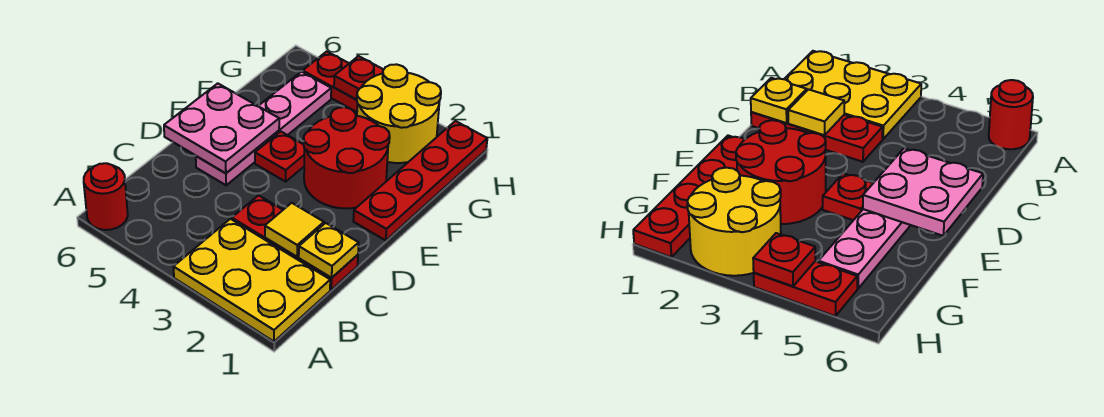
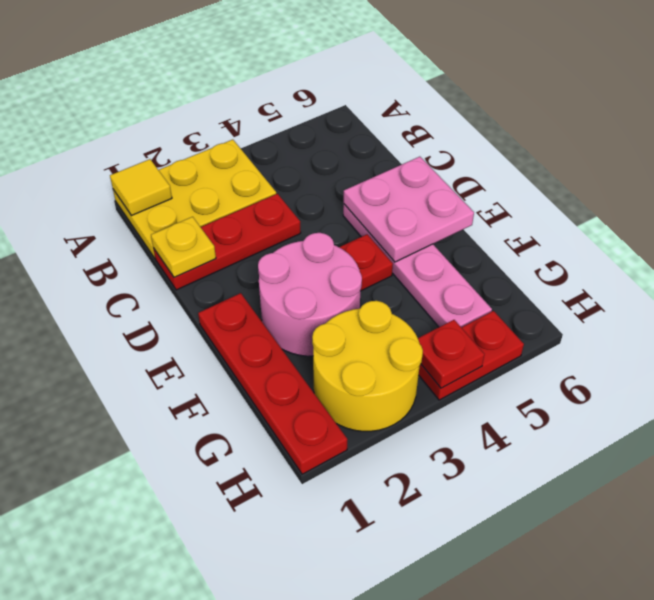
red round brick A6 level 1 -> none
yellow tile C2 level 2 -> yellow tile A1 level 2
red round brick E2:F3 level 1 -> pink round brick E2:F3 level 1

